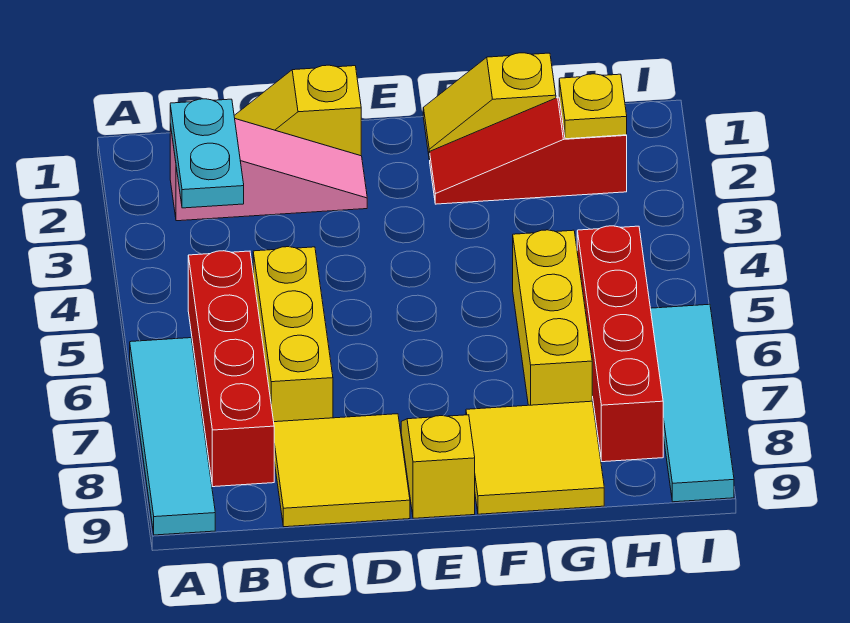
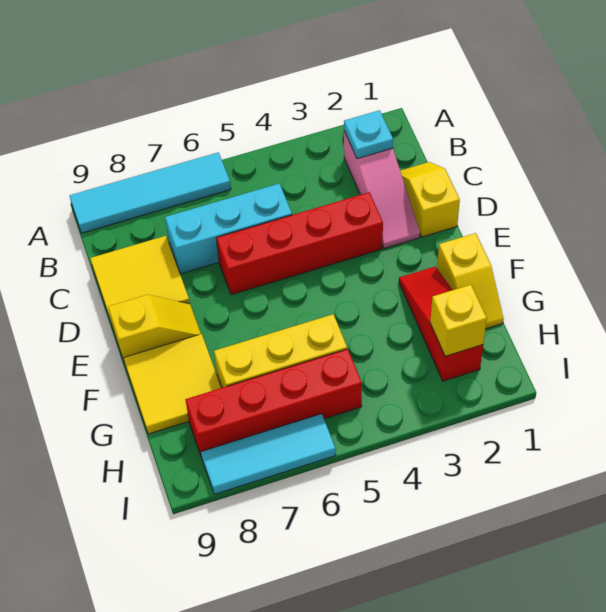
cyan plate B2:B3 level 2 -> cyan plate B2 level 2
red brick B5:B8 level 1 -> red brick D3:D6 level 1
yellow brick C5:C7 level 1 -> cyan brick C5:C7 level 1
yellow slope F1:G1 level 1 top G -> yellow slope F1:G1 level 1 top F
yellow plate H2 level 2 -> yellow brick H2 level 2
cyan tile I6:I9 level 1 -> cyan tile I6:I8 level 1

